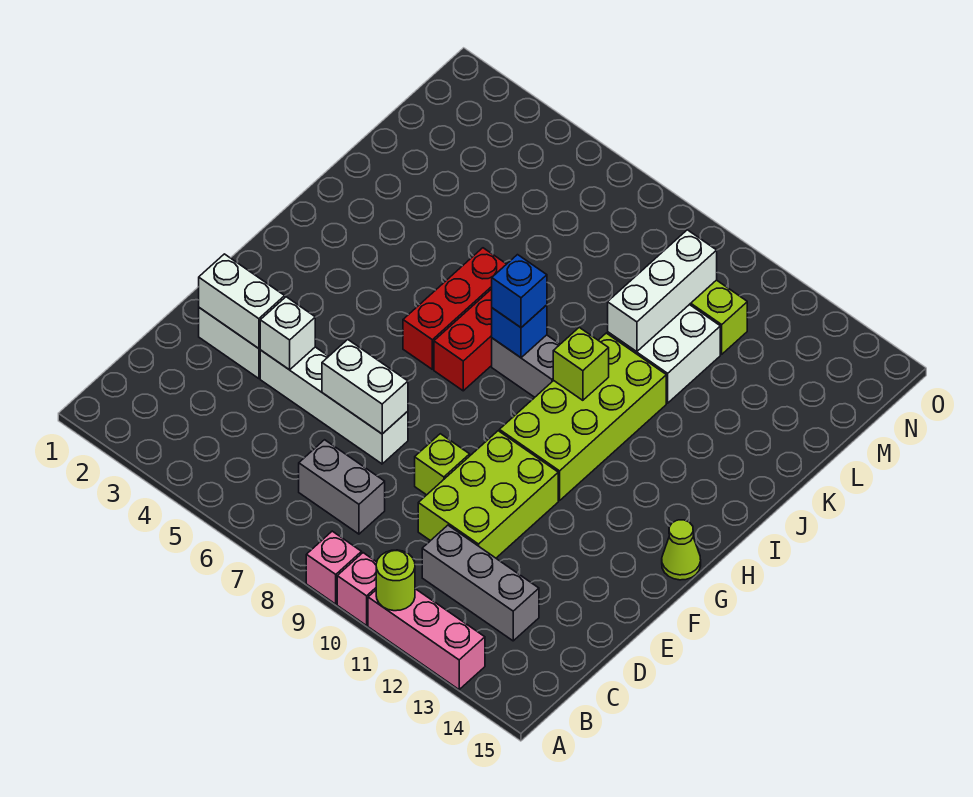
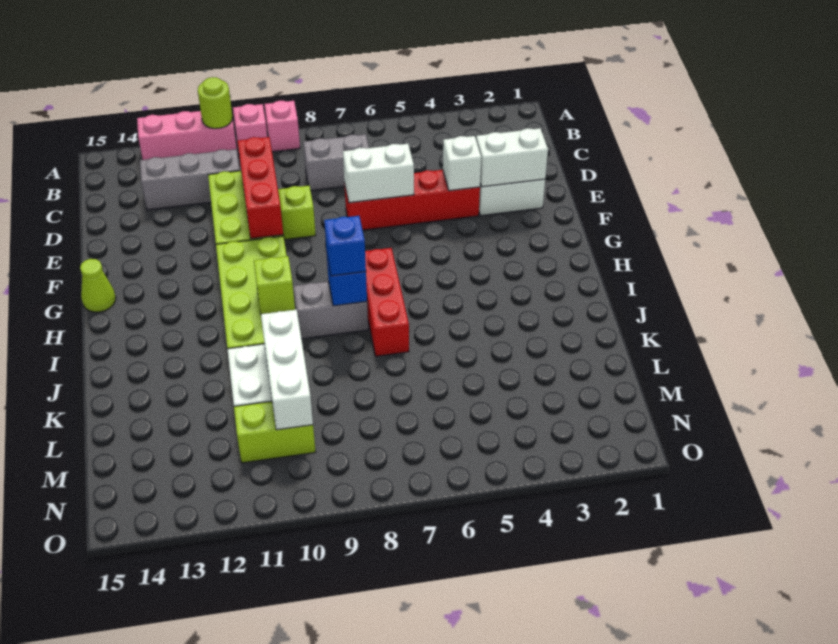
white brick E4:E7 level 1 -> red brick E4:E7 level 1
red brick H6:J6 level 1 -> red brick D10:F10 level 2

